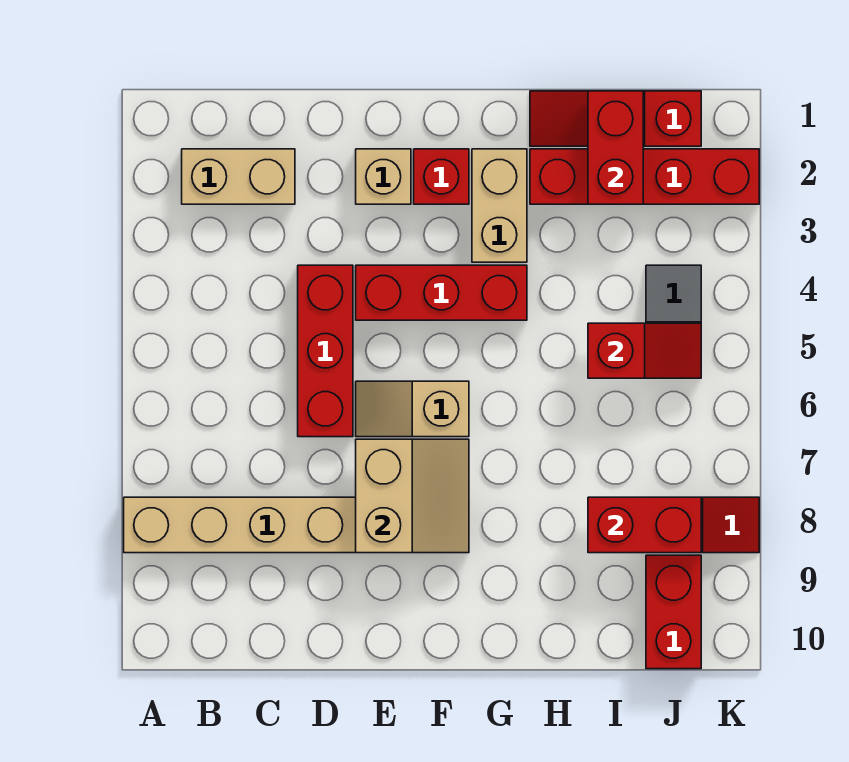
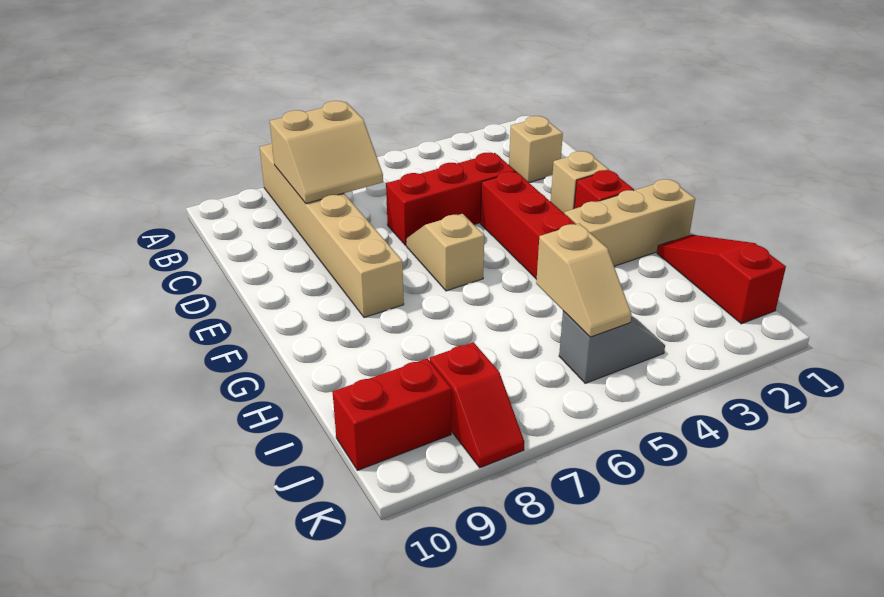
tan brick B2:C2 level 1 -> tan brick C2 level 1
tan slope E7:F8 level 2 top E -> tan slope B7:C8 level 2 top B
tan brick G2:G3 level 1 -> tan brick G1:G3 level 1
red brick H2:K2 level 1 -> none
red brick I1:I2 level 2 -> none
red slope I5:J5 level 2 top I -> tan slope I5:J5 level 2 top I
red brick I8:J8 level 2 -> none

